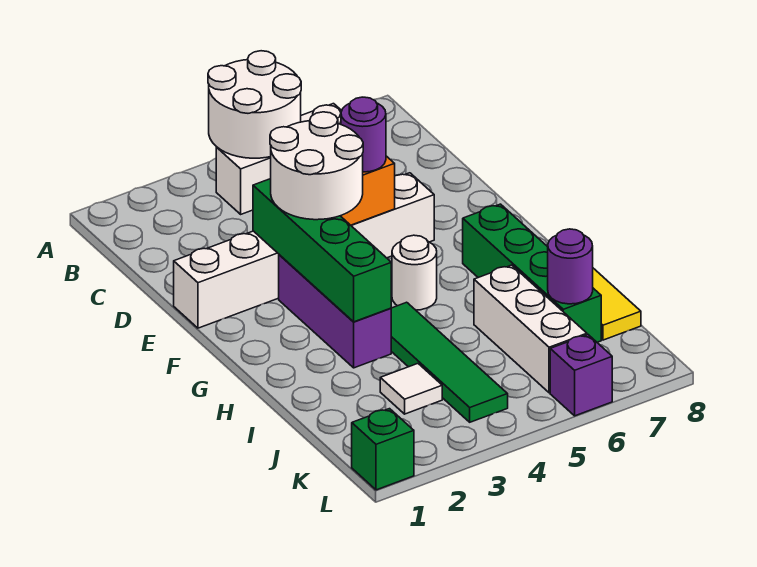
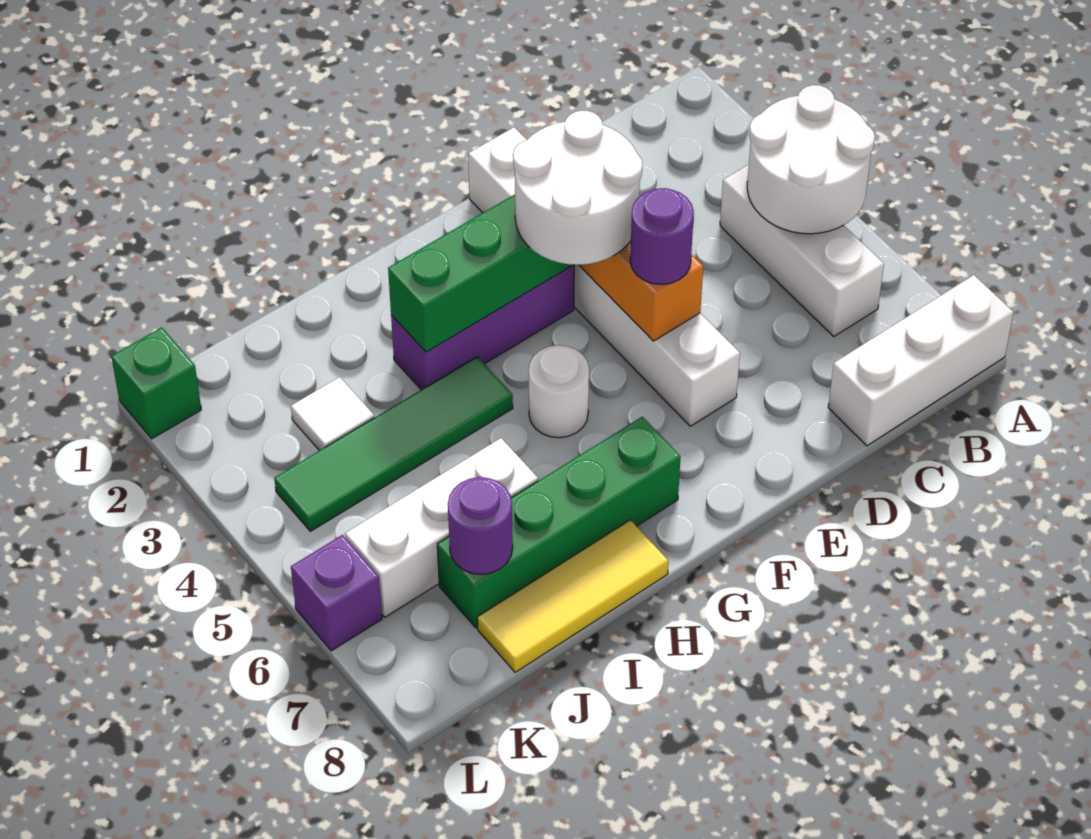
none -> white brick A8:C8 level 1

